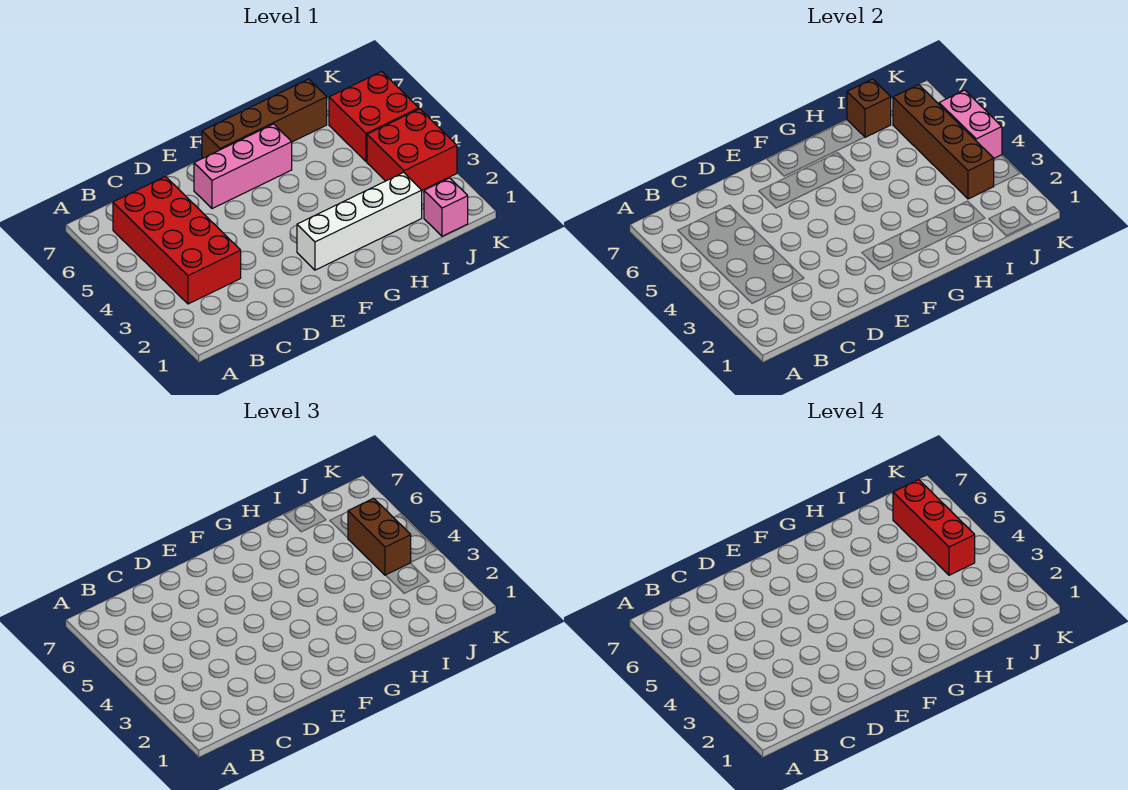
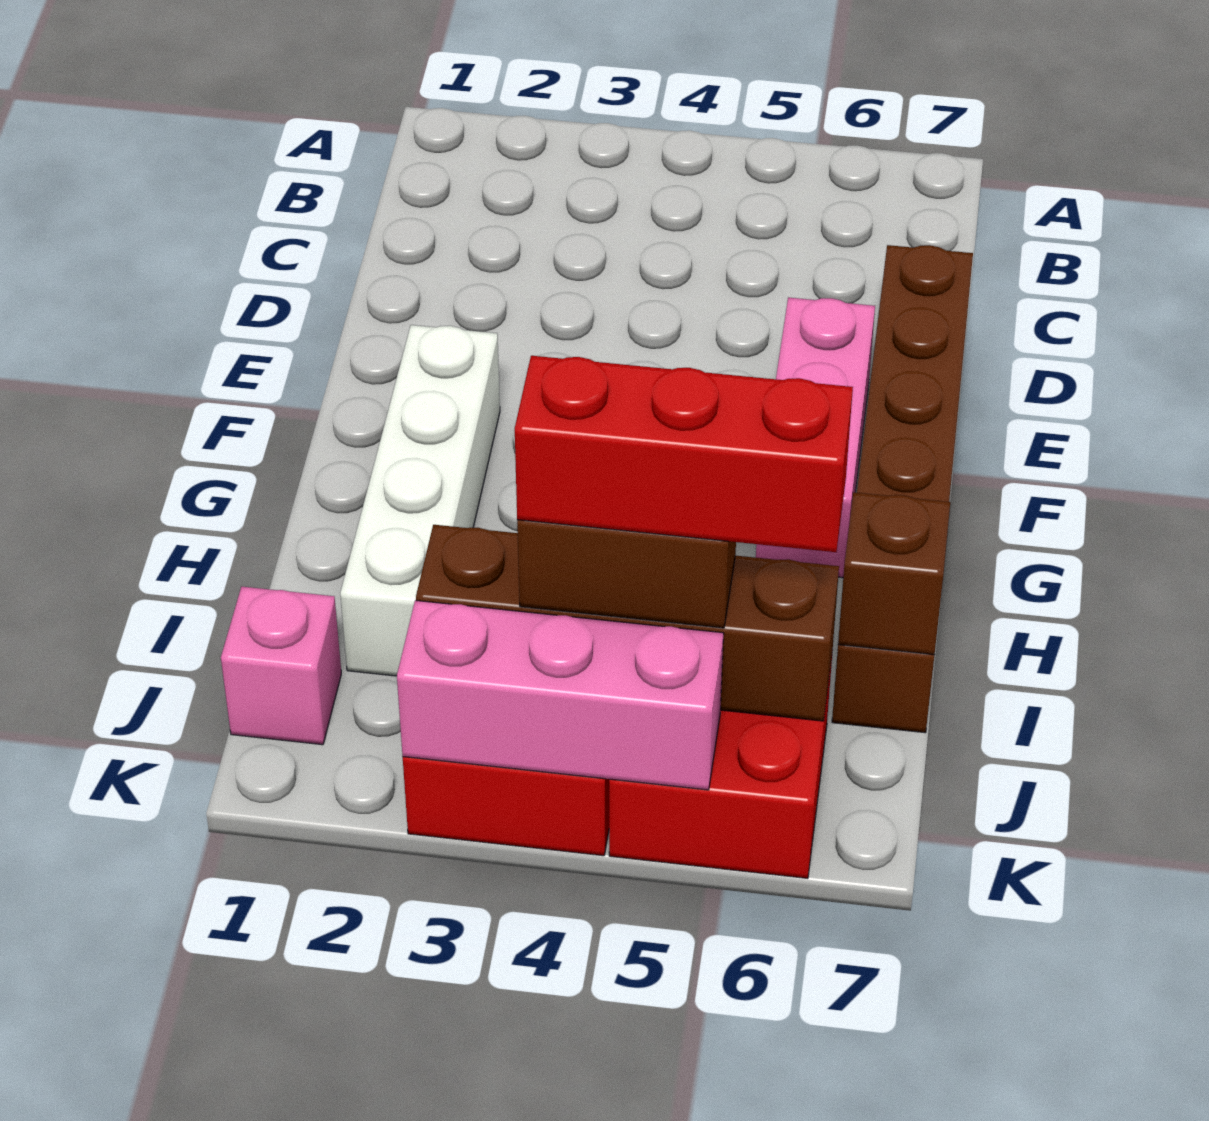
red brick B3:C6 level 1 -> none
brown brick F7:I7 level 1 -> brown brick D7:I7 level 1
pink brick K4:K5 level 2 -> pink brick K3:K5 level 2

